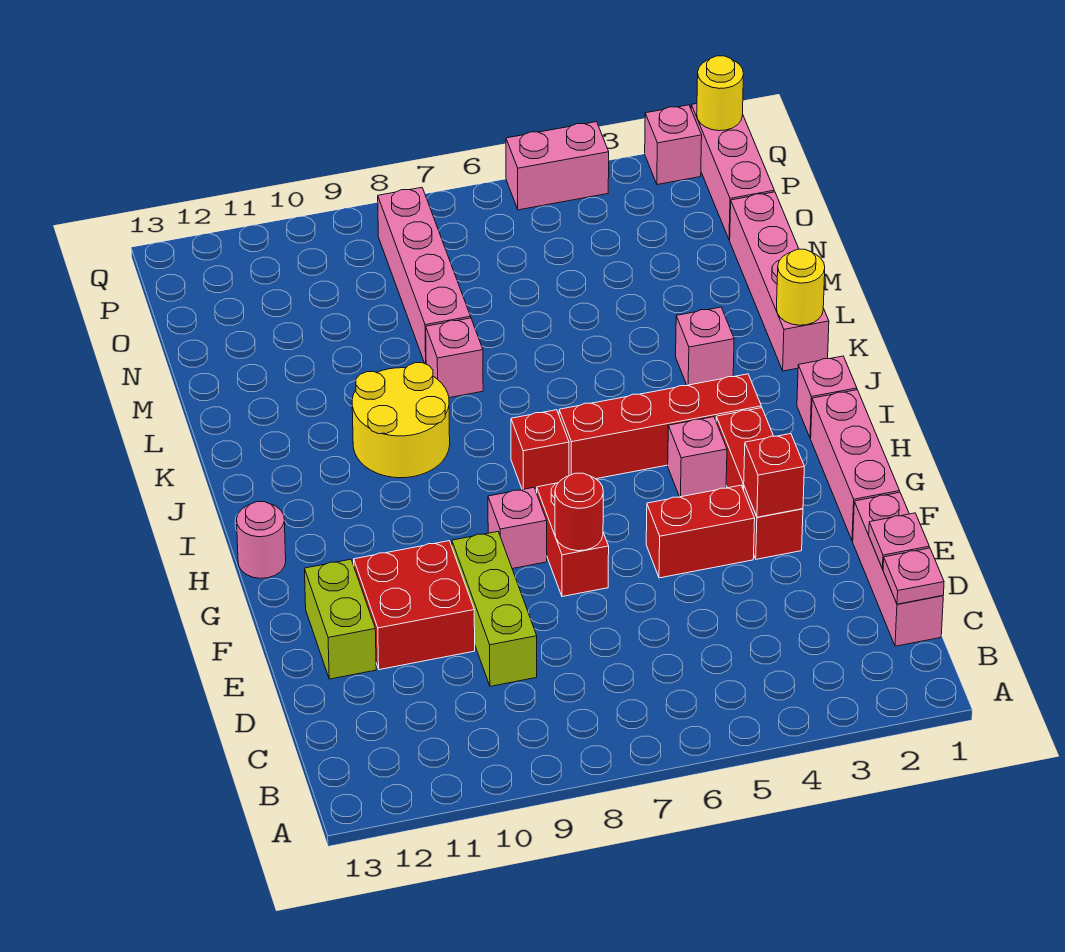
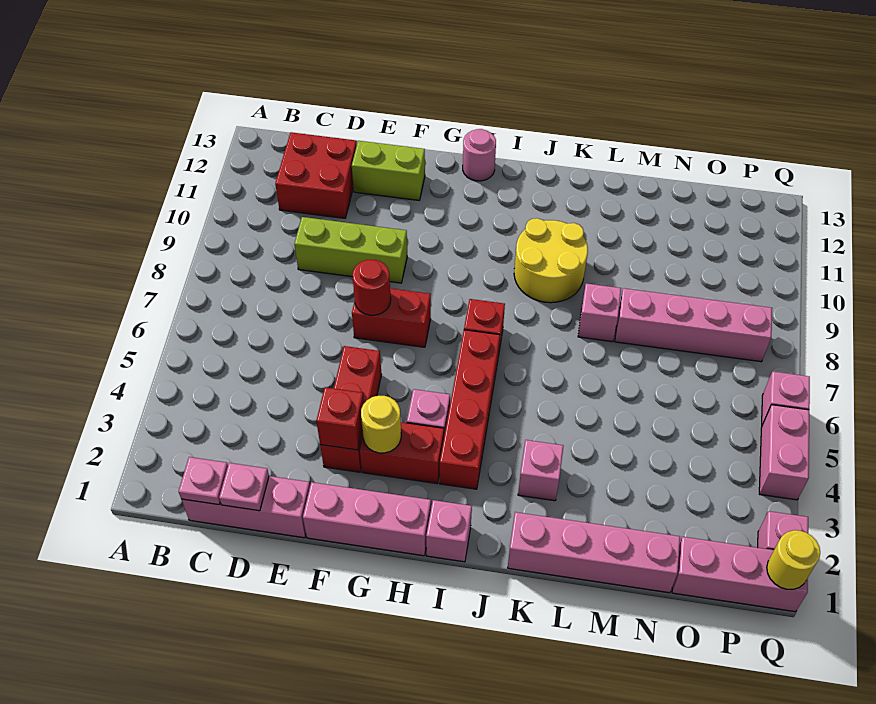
red brick E10:F11 level 1 -> red brick C11:D12 level 1
pink brick G8 level 1 -> pink brick Q6 level 1
yellow round brick K1 level 2 -> yellow round brick G3 level 2

